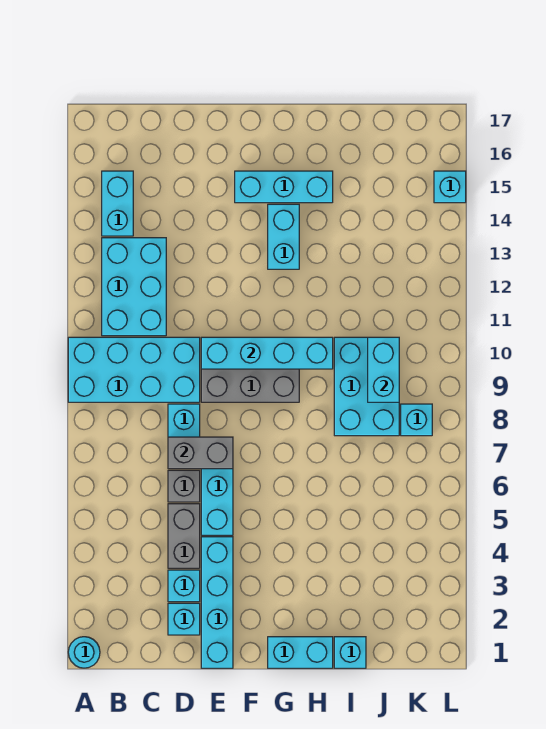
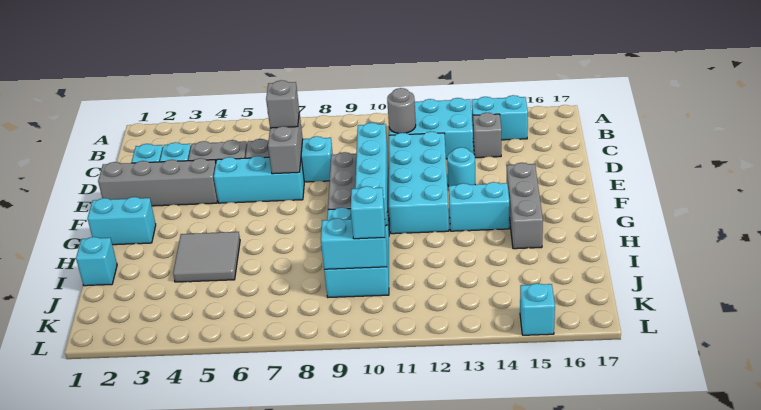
cyan round brick A1 level 1 -> cyan round brick E13 level 1
cyan brick A9:D10 level 1 -> cyan brick D11:G12 level 1
none -> grey round brick C11 level 2
none -> grey brick C14 level 1
none -> grey brick D7 level 3
cyan brick E1:E4 level 1 -> grey brick E1:E4 level 1
cyan brick F15:H15 level 1 -> grey brick F15:H15 level 1
cyan brick G1:H1 level 1 -> cyan brick G1:G2 level 1
none -> grey tile H4:I5 level 1
cyan brick I8:J10 level 1 -> cyan brick H9:J10 level 1
cyan brick K8 level 1 -> cyan brick J10 level 3

